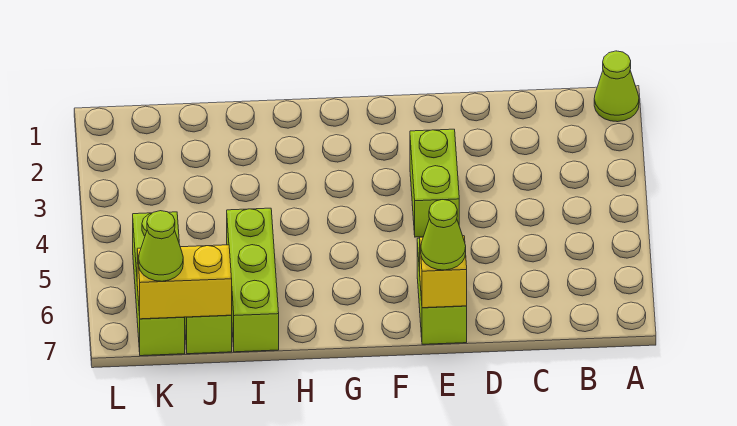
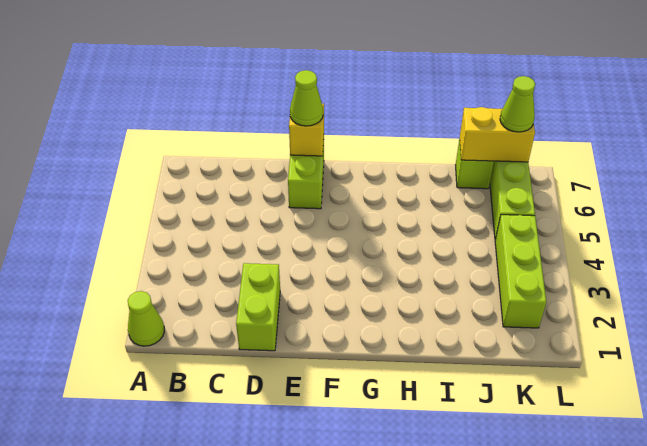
lime brick E3:E4 level 1 -> lime brick D1:D2 level 1
lime brick I5:I7 level 1 -> lime brick K2:K4 level 1

